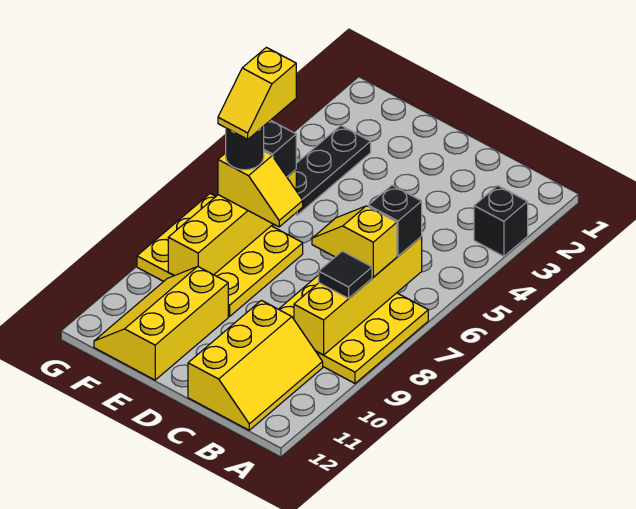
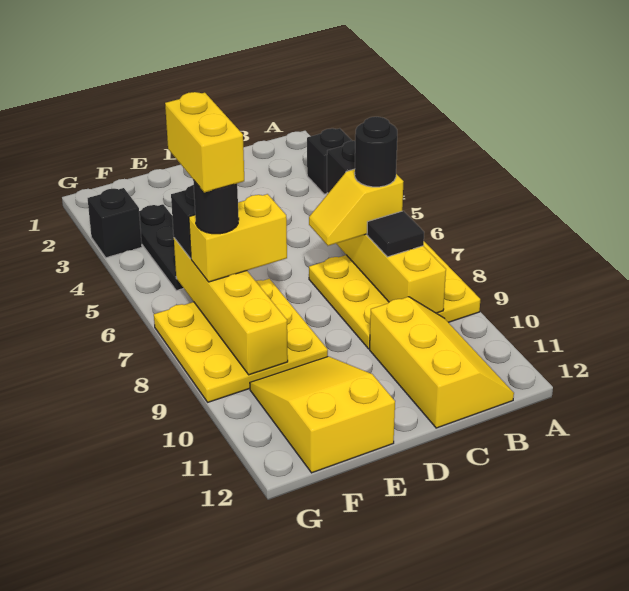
none -> black round brick B7 level 4
yellow slope E7:F7 level 3 top F -> yellow brick E7:F7 level 3
yellow slope E10:F12 level 1 top E -> yellow slope E10:F12 level 1 top 12
yellow slope F6:F7 level 5 top 6 -> yellow brick F6:F7 level 5
none -> black brick G3 level 1

